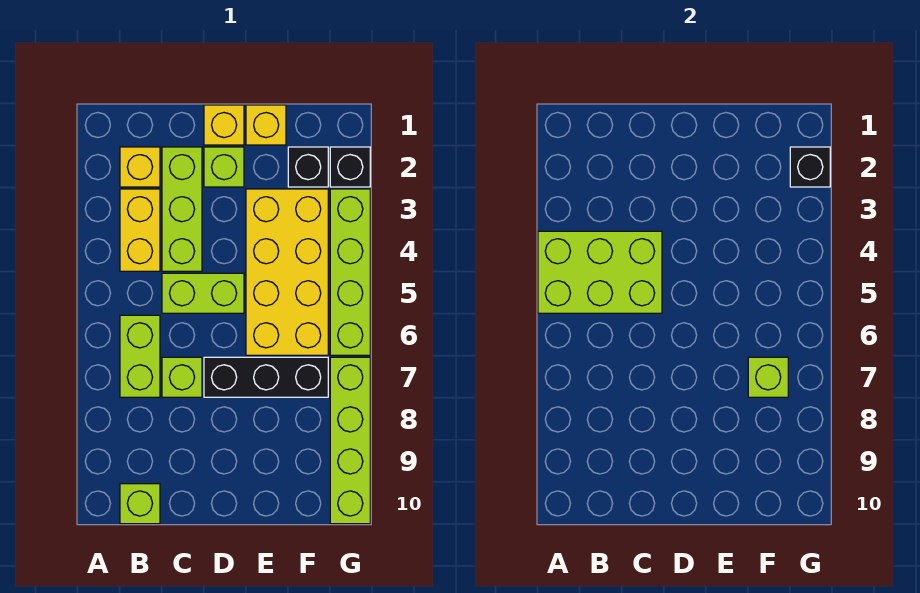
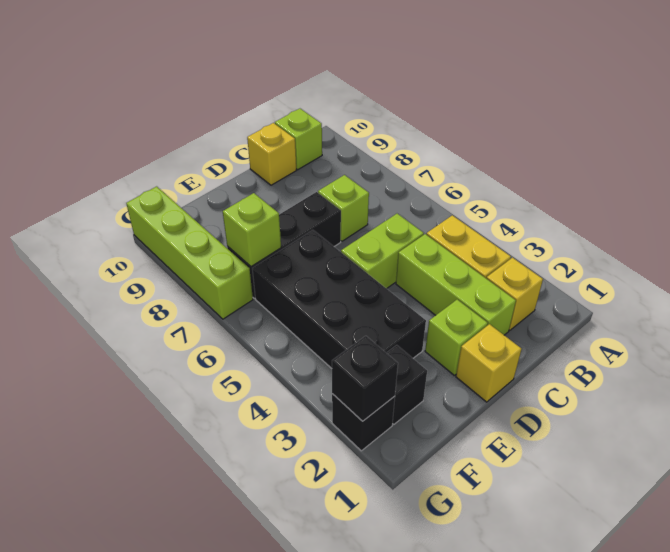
lime brick A4:C5 level 2 -> none
lime brick B6:B7 level 1 -> none
yellow brick E1 level 1 -> yellow brick C10 level 1
yellow brick E3:F6 level 1 -> black brick E3:F6 level 1
lime brick G3:G6 level 1 -> none

